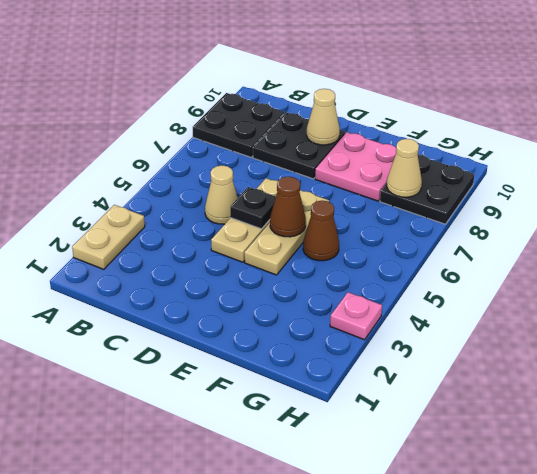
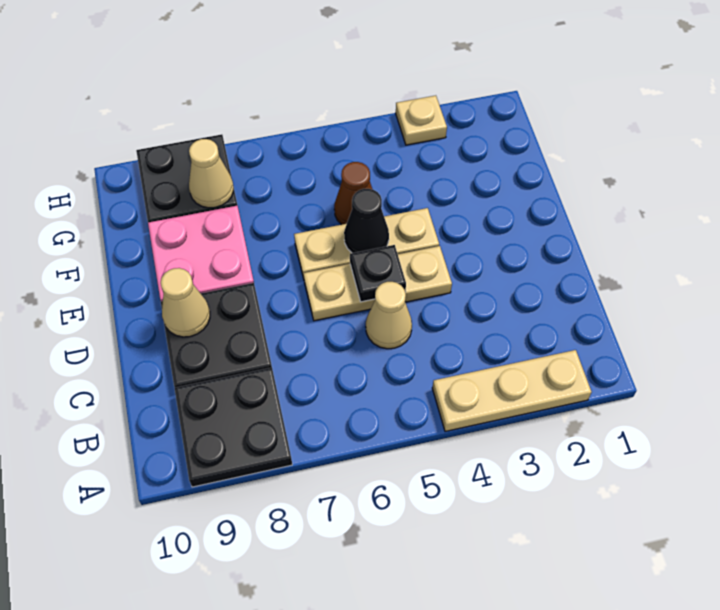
tan plate A2:A3 level 1 -> tan plate A2:A4 level 1
brown cone E5 level 2 -> black cone E5 level 2
pink plate H3 level 1 -> tan plate H3 level 1

